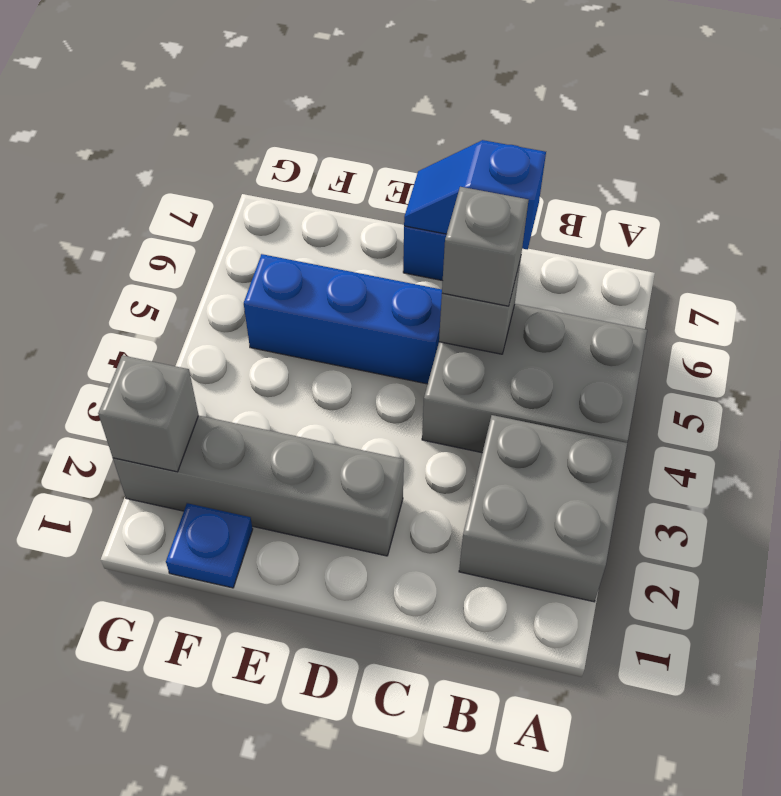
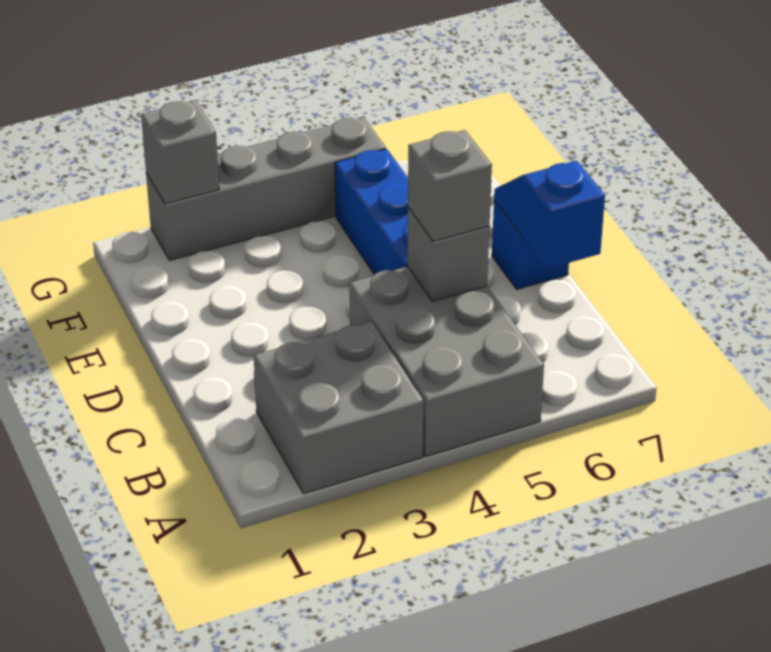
grey brick D2:G2 level 1 -> grey brick G2:G5 level 1
blue plate F1 level 1 -> none

